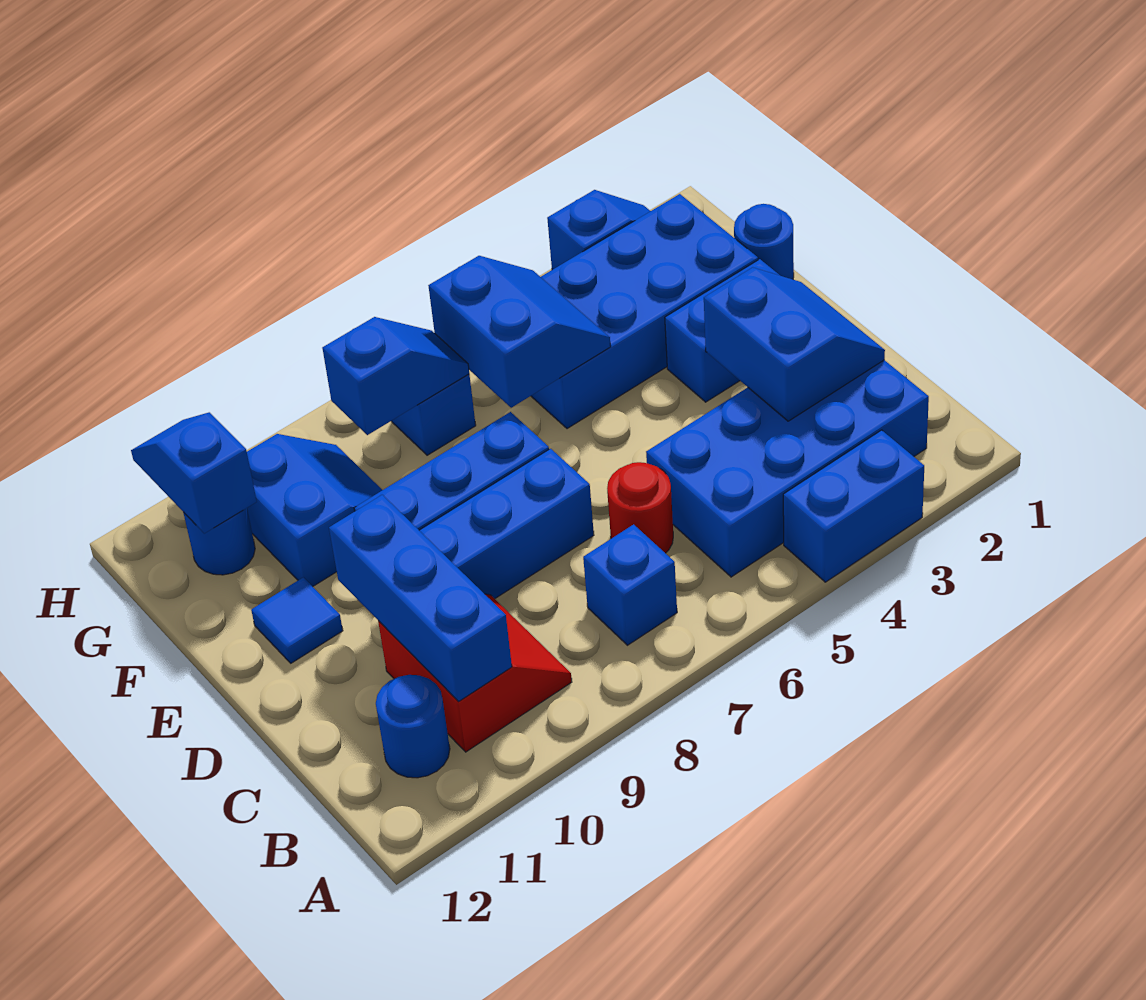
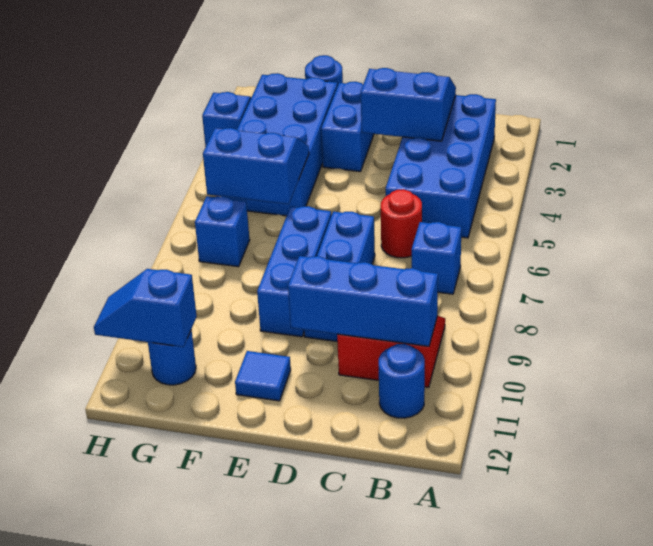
blue brick A3:A4 level 1 -> none
blue slope F9:G10 level 1 top 10 -> none
blue slope G7:G8 level 2 top 8 -> none

